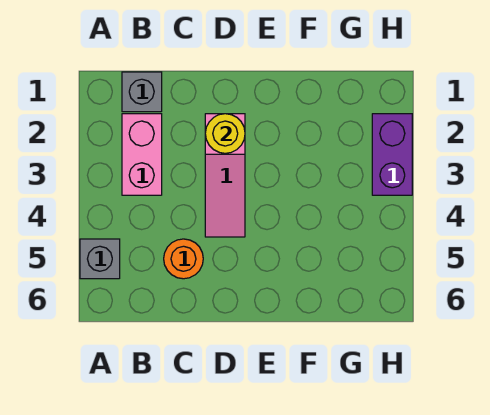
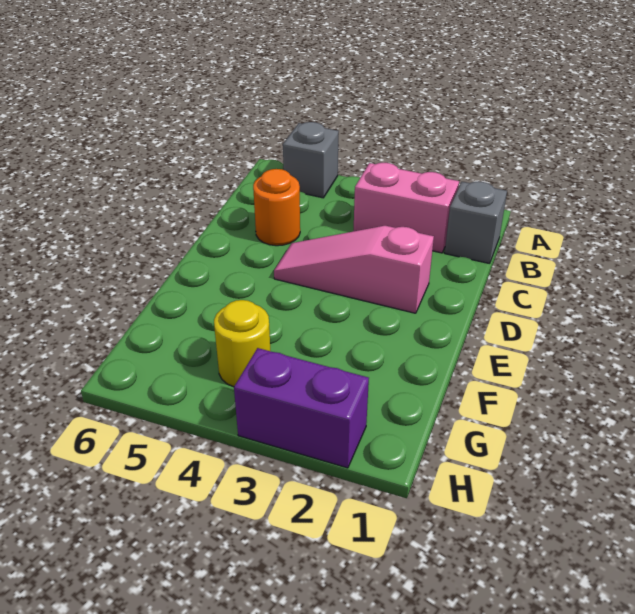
yellow round brick D2 level 2 -> yellow round brick G4 level 1

